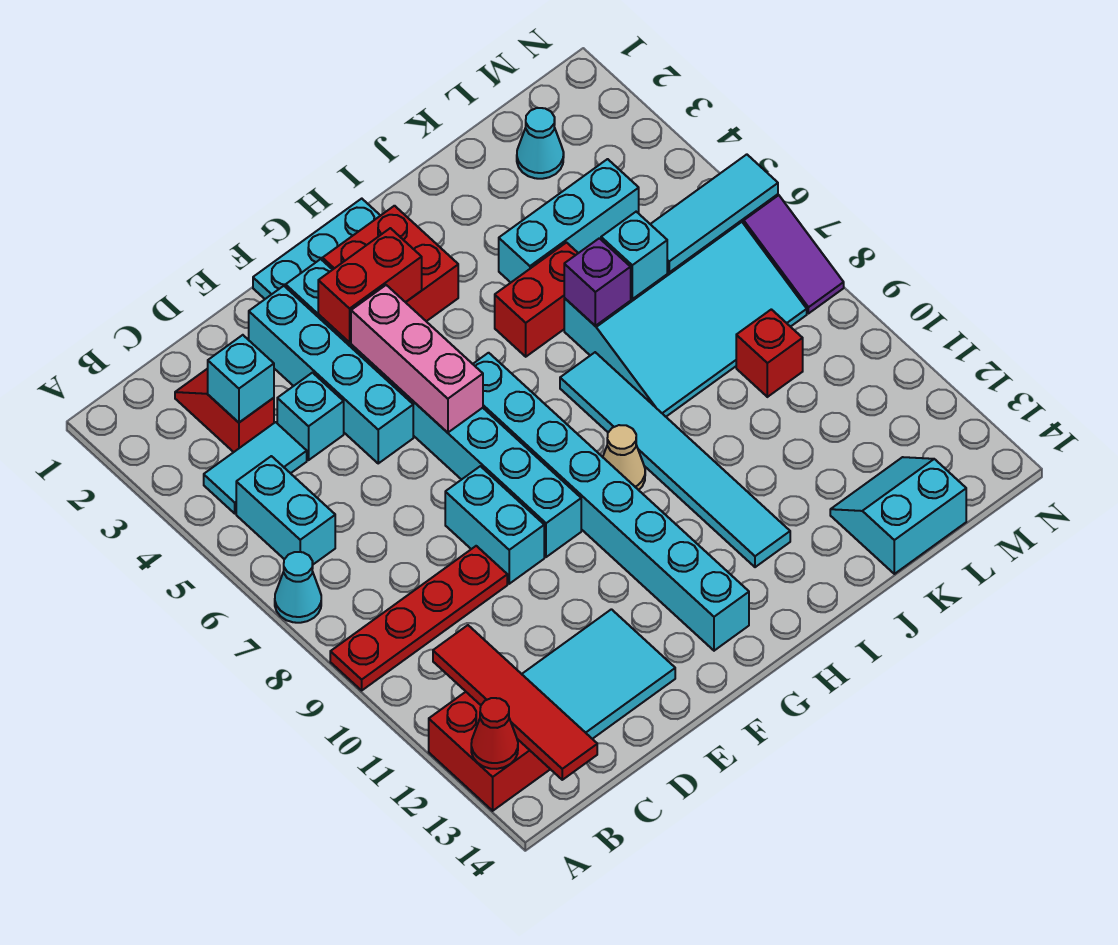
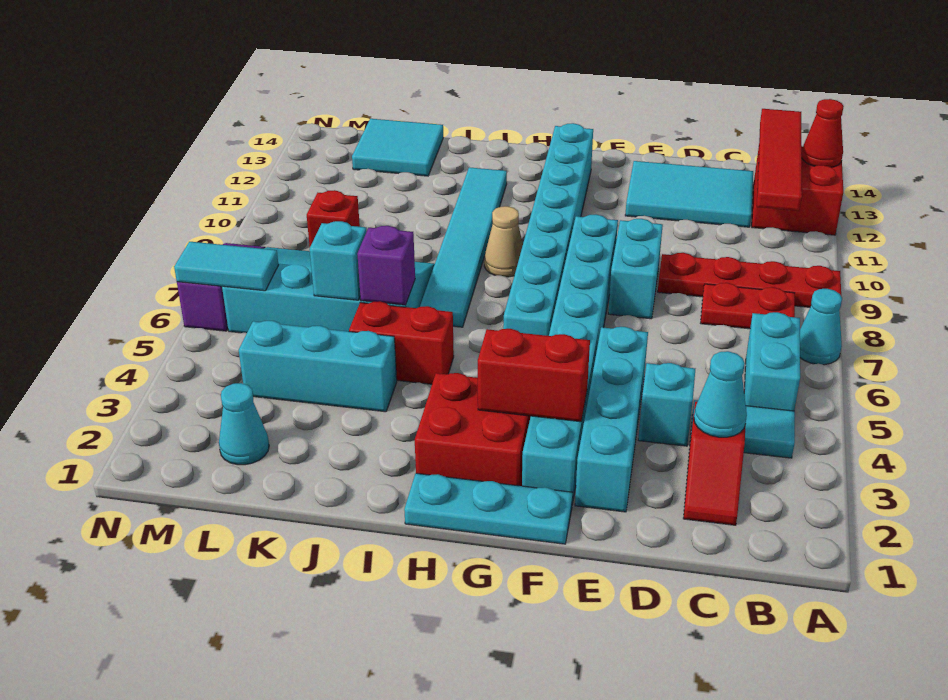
none -> red plate B8:C8 level 1
cyan brick C3 level 2 -> cyan cone C3 level 2
pink brick F4:F6 level 2 -> none
cyan slope K13:L14 level 1 top 14 -> cyan tile K13:L14 level 1
cyan tile L6:N6 level 2 -> cyan tile M6:N6 level 2

